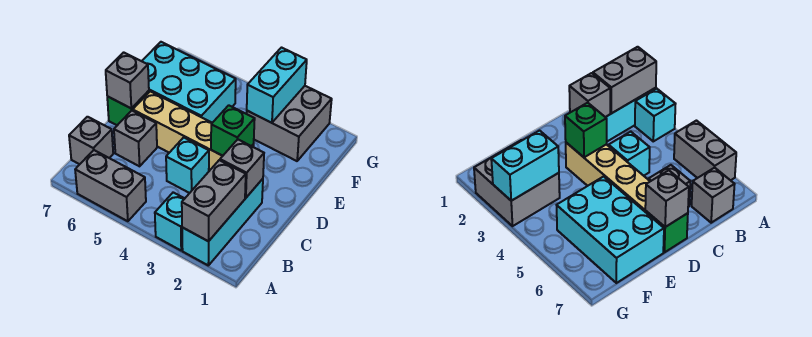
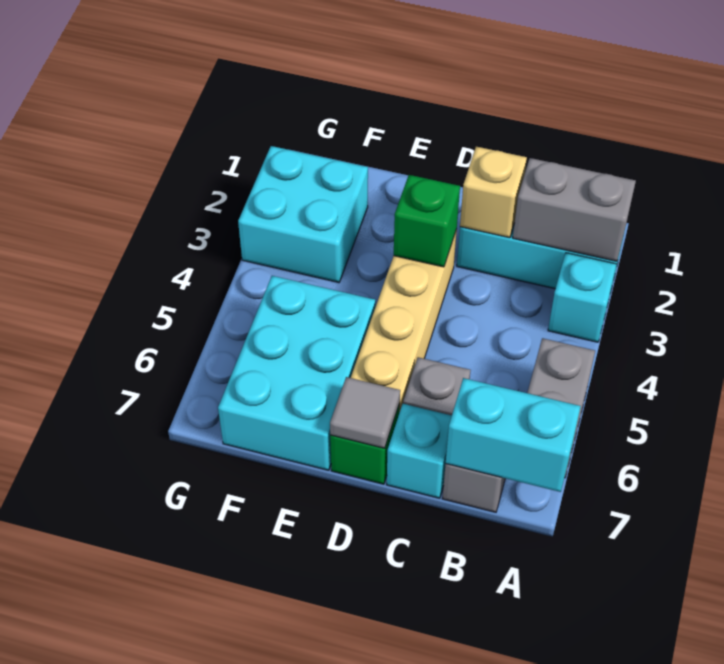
grey brick C2 level 2 -> tan brick C2 level 2
cyan brick C4 level 1 -> cyan brick C7 level 1
grey brick D7 level 2 -> grey tile D7 level 2
grey brick F2:G3 level 1 -> cyan brick F2:G3 level 1
cyan brick F3:G3 level 2 -> cyan brick A7:B7 level 2

